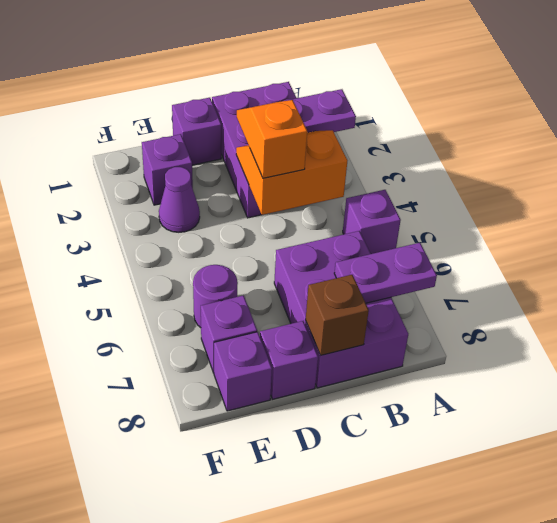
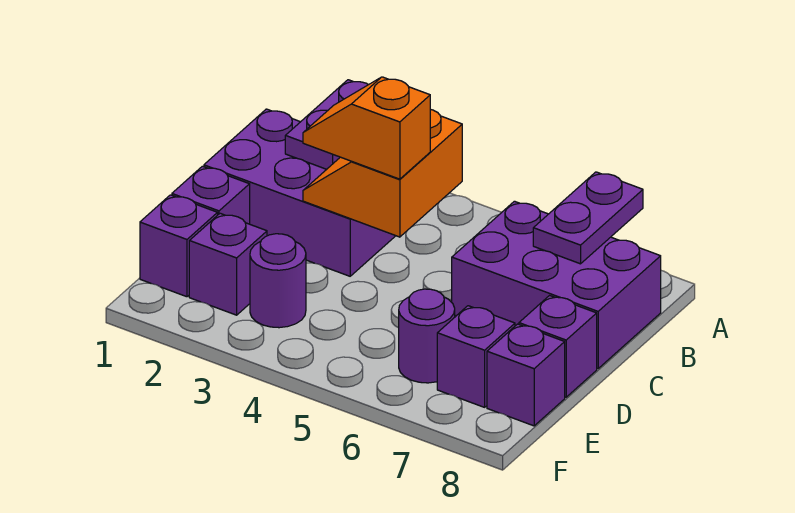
purple brick A5 level 1 -> purple brick E1 level 1
brown brick C8 level 2 -> none
purple cone E3 level 1 -> purple round brick E3 level 1

